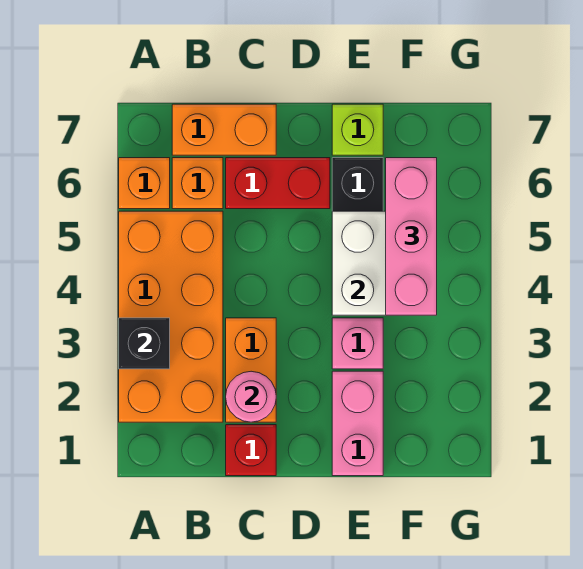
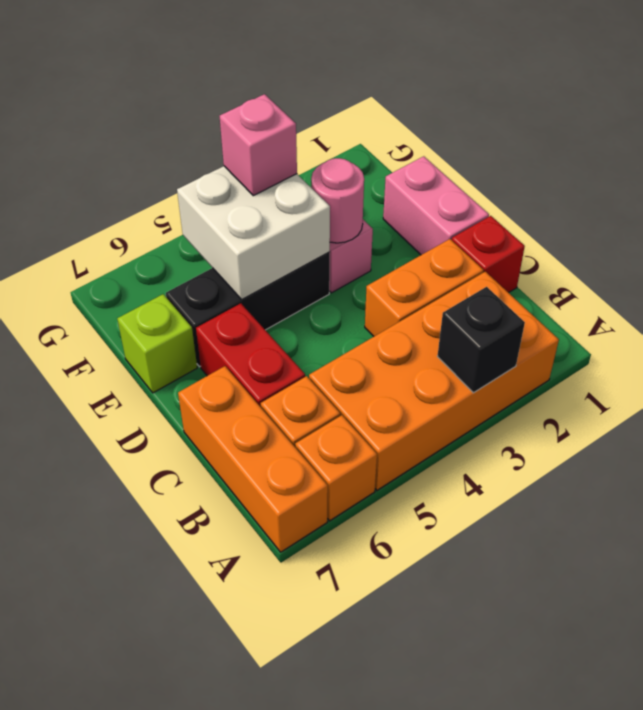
orange brick B7:C7 level 1 -> orange brick A7:C7 level 1
pink round brick C2 level 2 -> pink round brick E3 level 2
pink brick E1:E2 level 1 -> pink brick D1:E1 level 1
pink brick F4:F6 level 3 -> pink brick F4 level 3

